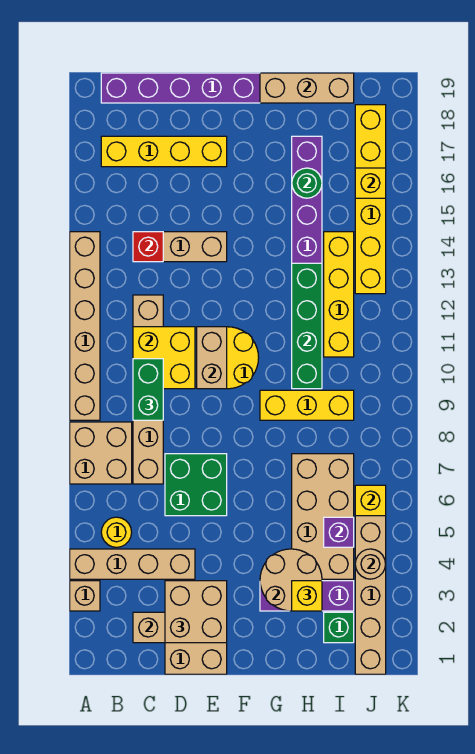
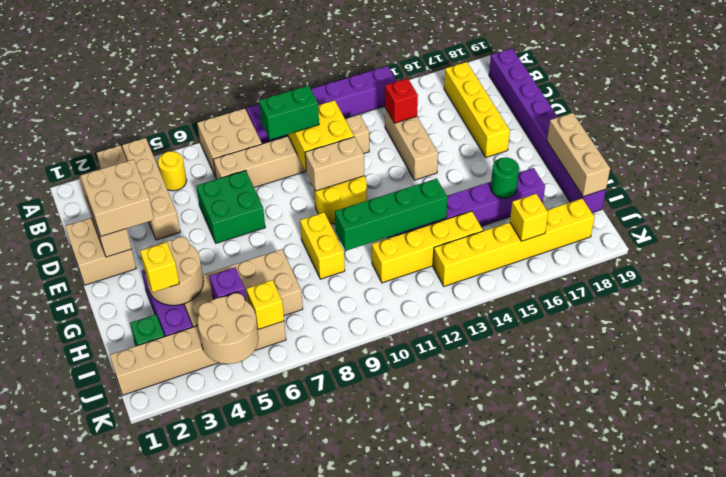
tan brick A9:A14 level 1 -> purple brick A9:A14 level 1
yellow brick G9:I9 level 1 -> yellow brick G9:H9 level 1
tan round brick J4 level 2 -> tan round brick J4:K5 level 2

